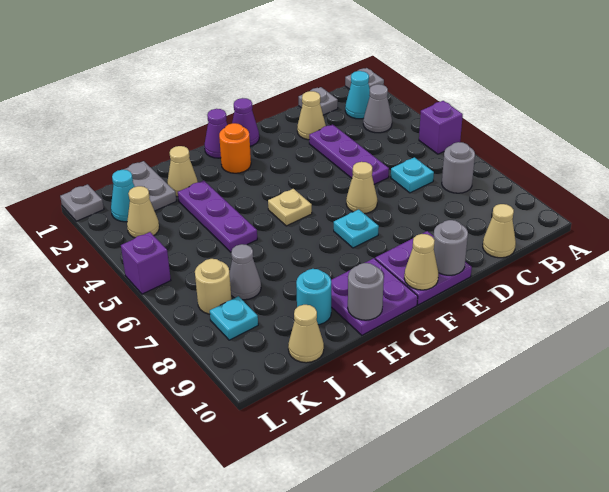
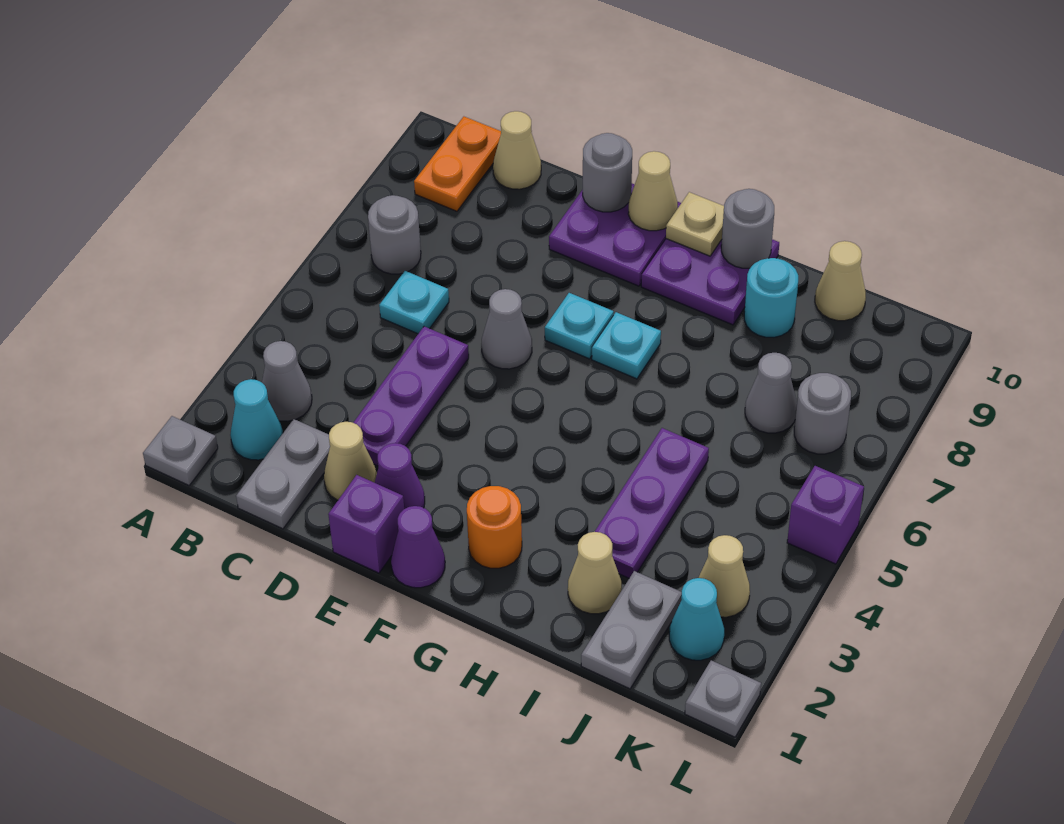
purple brick A5 level 1 -> purple brick E1 level 1
none -> orange plate B9:B10 level 1
grey plate C1 level 1 -> grey plate C1:C2 level 1
tan cone E6 level 1 -> grey cone E6 level 1
purple cone G1 level 1 -> purple cone E2 level 1
tan plate G5 level 1 -> tan plate G10 level 2
tan round brick K7 level 1 -> grey round brick K7 level 1
cyan plate K8 level 1 -> cyan plate G7 level 1

